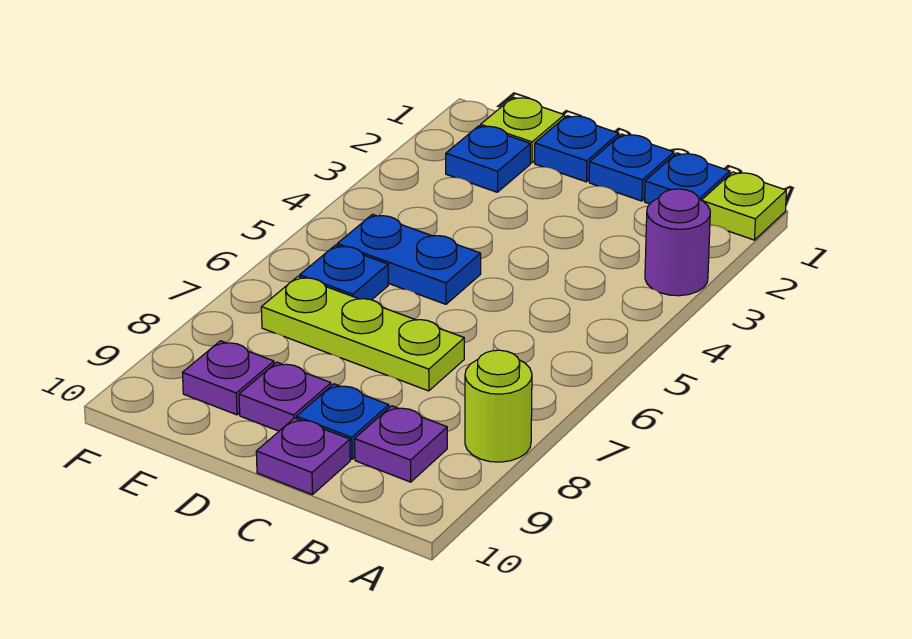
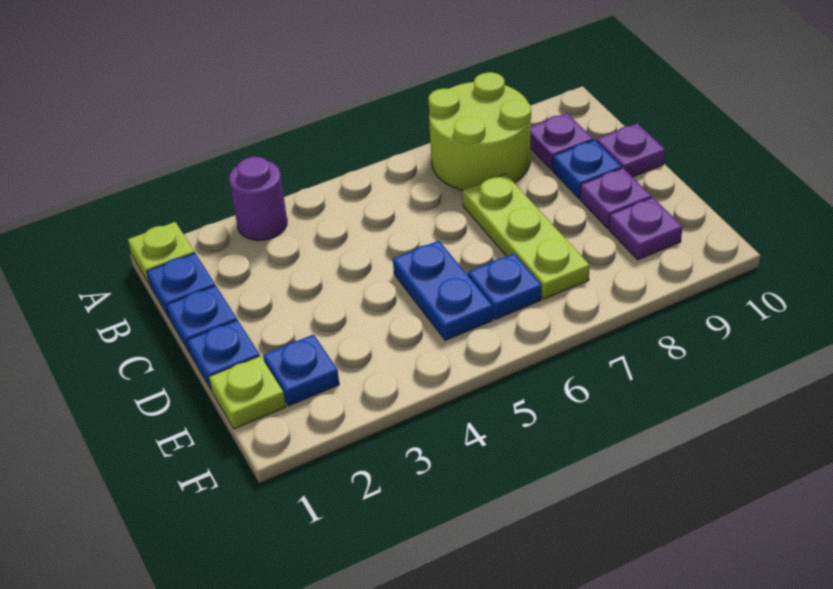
lime round brick A8 level 1 -> lime round brick A7:B8 level 1

